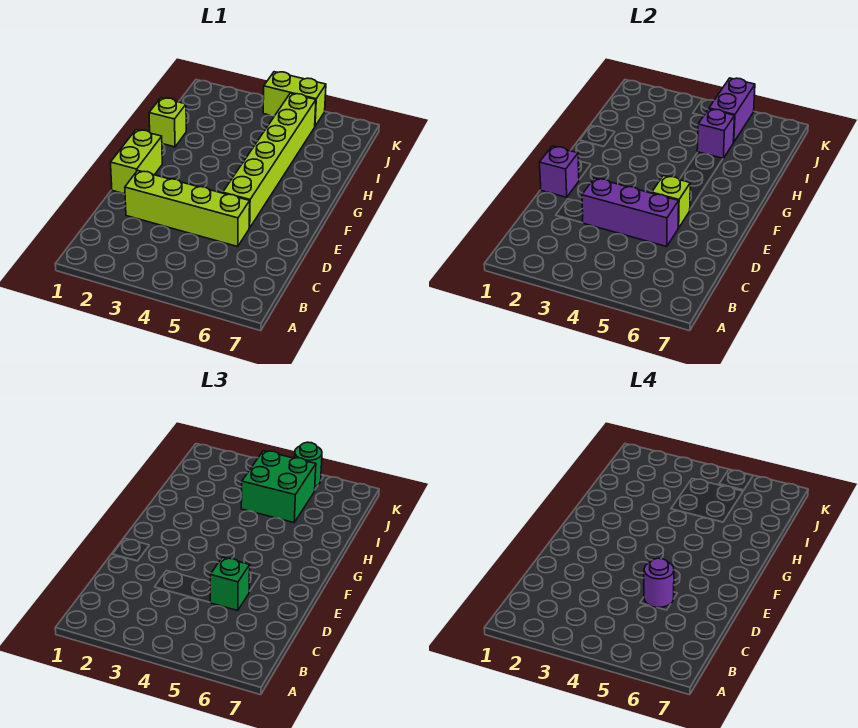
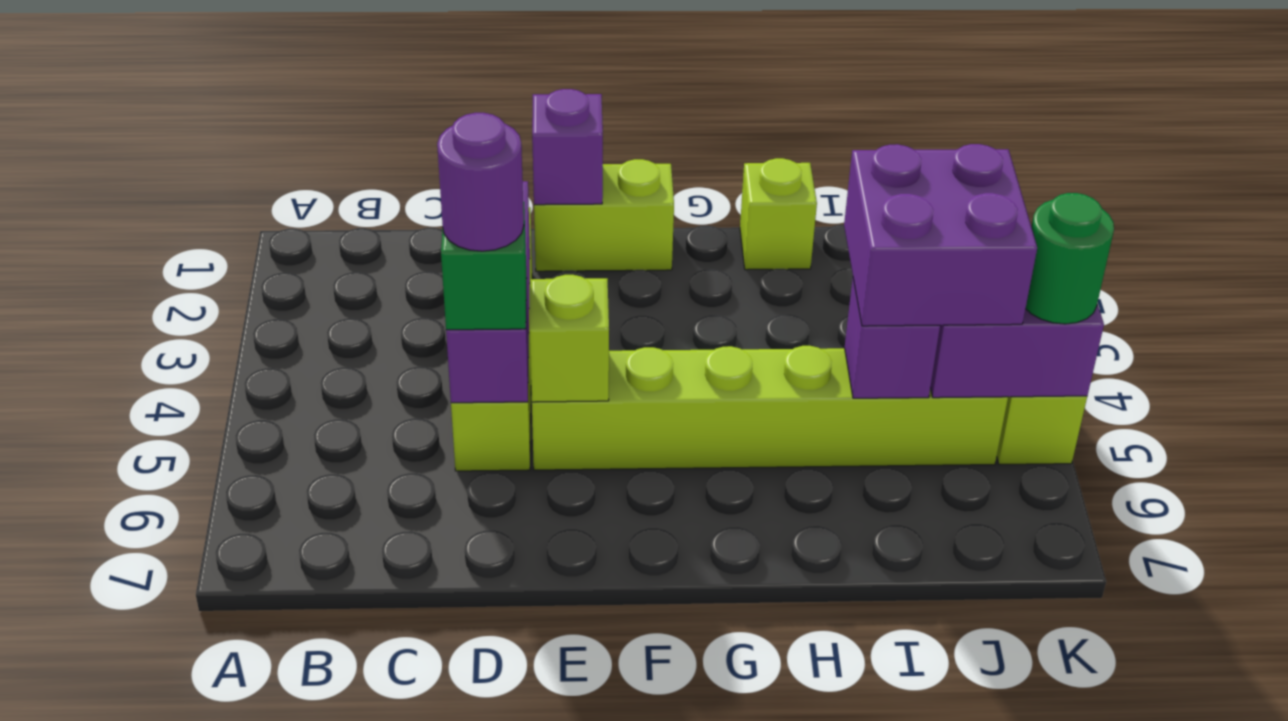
green brick I4:J5 level 3 -> purple brick I4:J5 level 3

